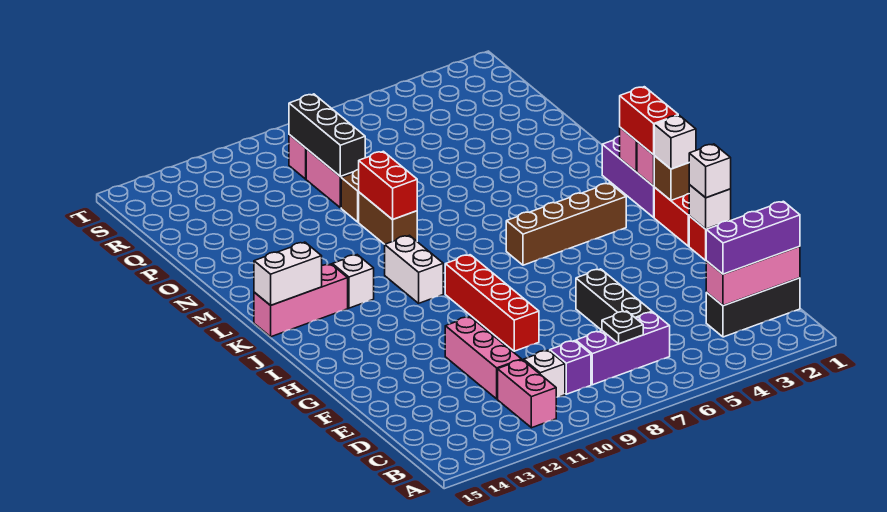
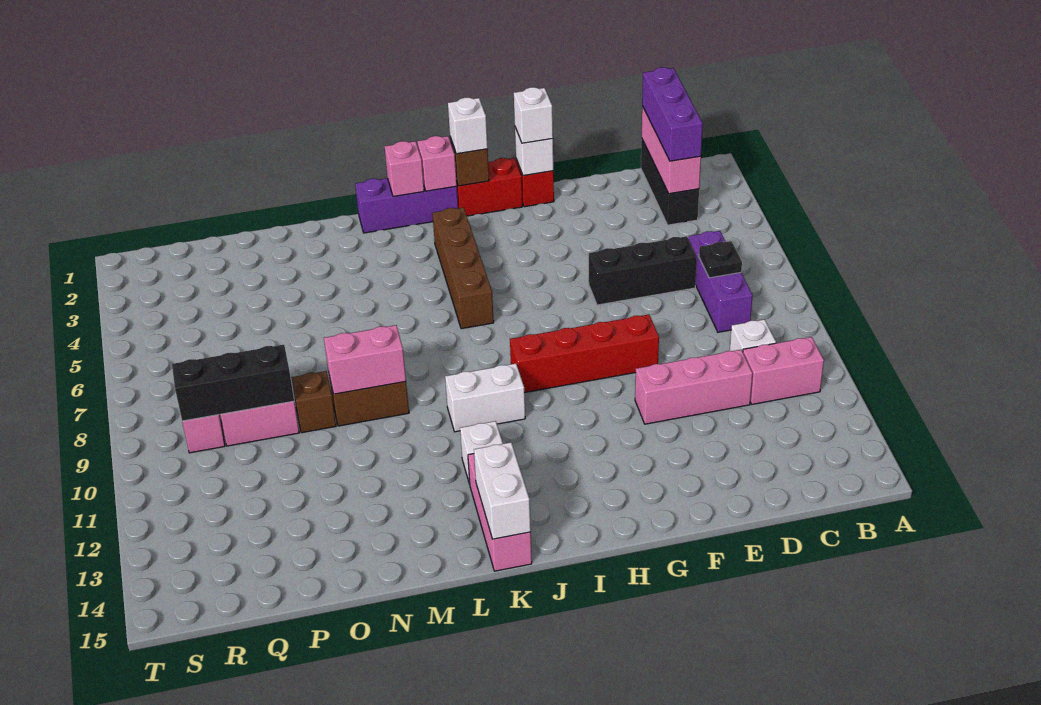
purple brick C9 level 1 -> none
red brick J1:K1 level 3 -> none
red brick M9:N9 level 2 -> pink brick M9:N9 level 2

